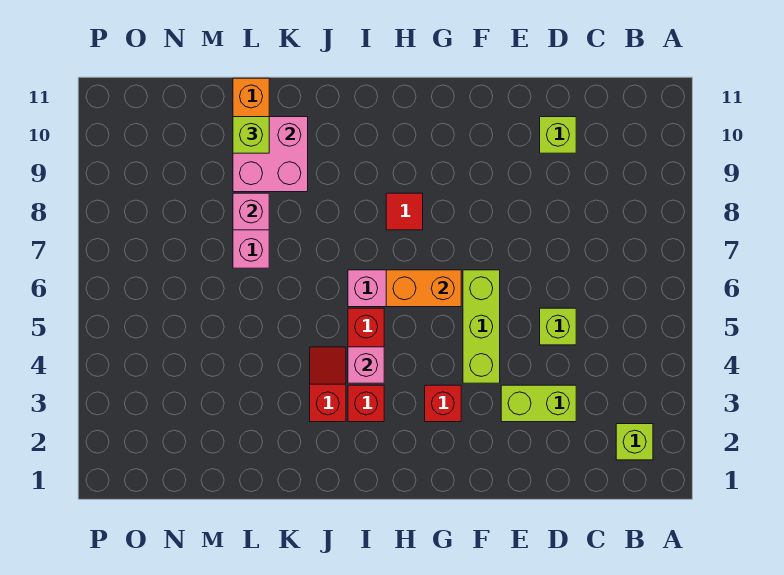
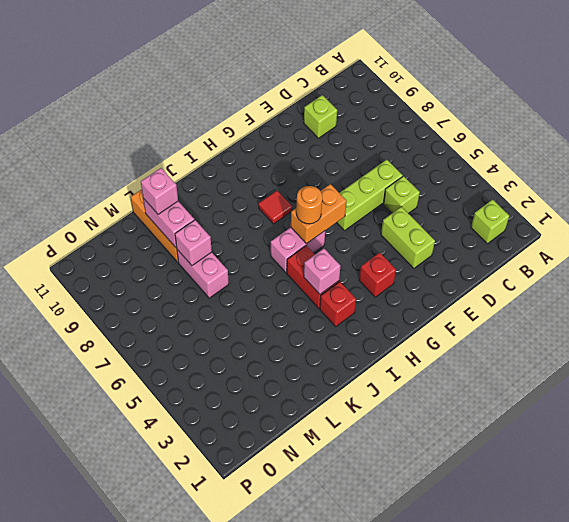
lime brick D3:E3 level 1 -> lime brick E3:E4 level 1
lime brick F4:F6 level 1 -> lime brick D6:F6 level 1
none -> orange round brick H6 level 3
red slope J3:J4 level 1 top 3 -> none
pink brick K9:L10 level 2 -> pink brick L9:L10 level 2
lime brick L10 level 3 -> pink brick L10 level 3

